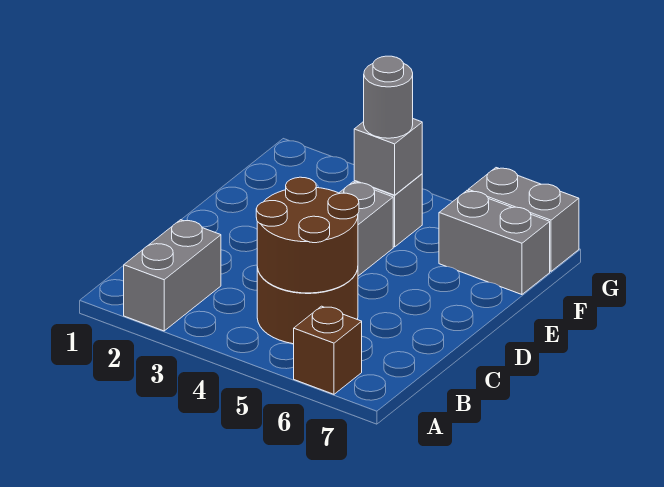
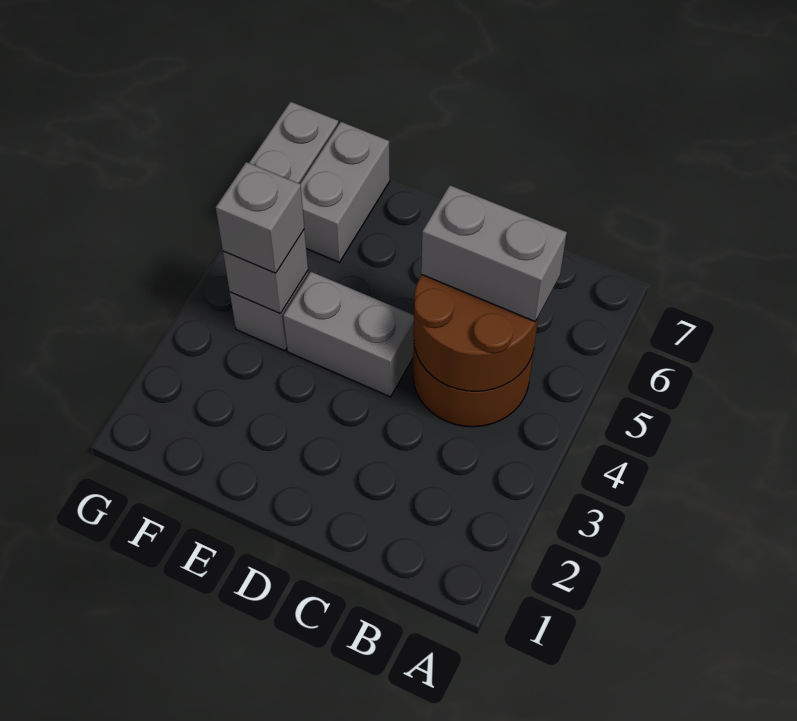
grey brick A2:B2 level 1 -> grey brick B5:C5 level 3
brown brick A6 level 1 -> none
grey round brick F4 level 3 -> grey brick F4 level 3

